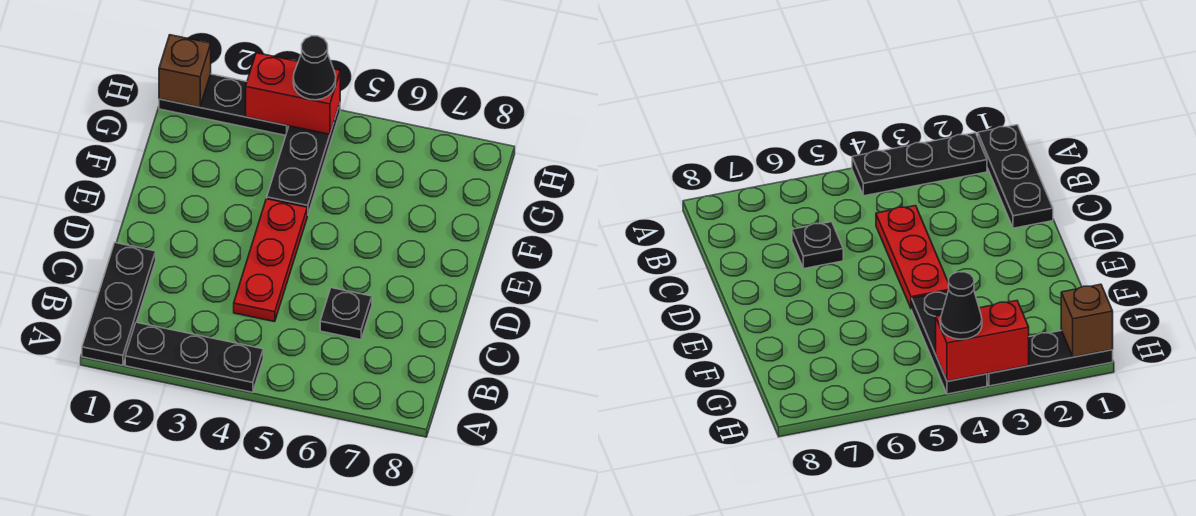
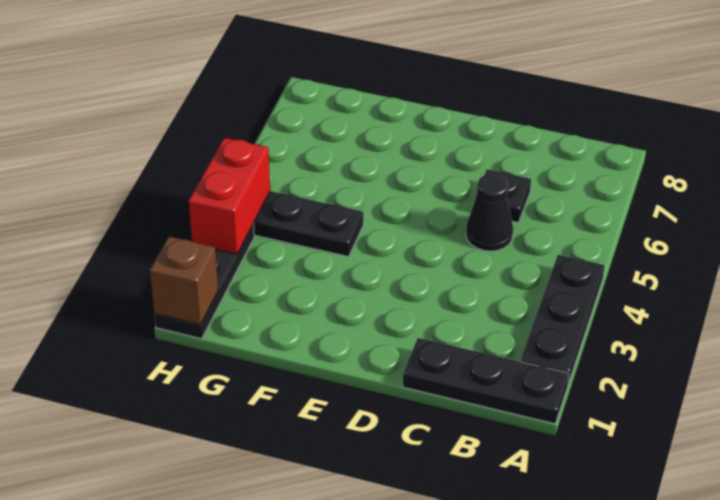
red plate C4:E4 level 1 -> none
black cone H4 level 3 -> black cone C5 level 1

